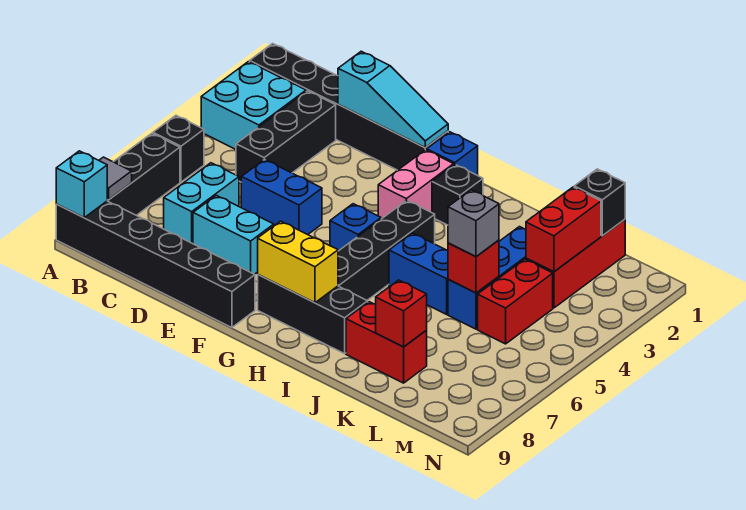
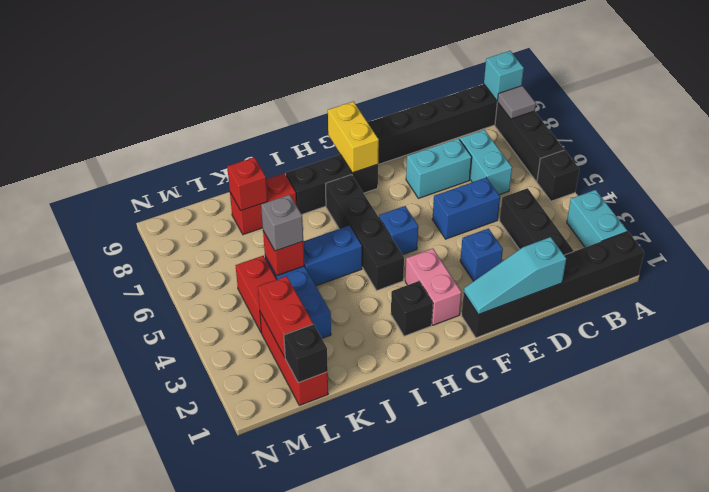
cyan brick A2:B3 level 1 -> cyan brick A2:A3 level 1
blue brick G1 level 1 -> blue brick E3 level 1
yellow brick G8:H8 level 2 -> yellow brick G8:G9 level 2

